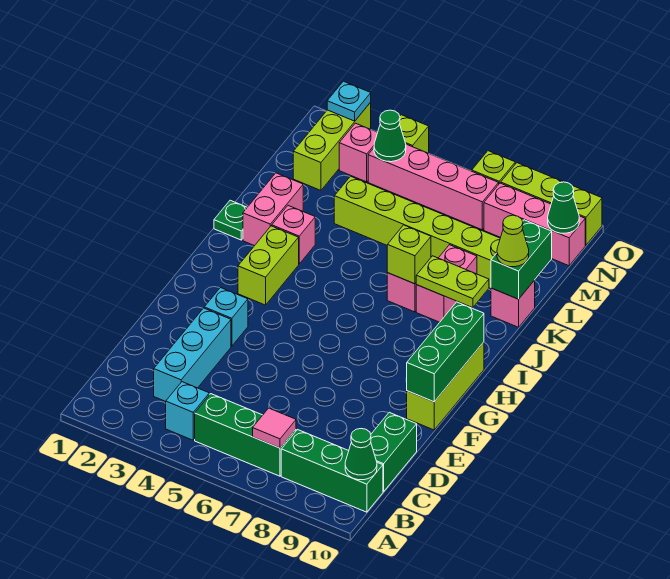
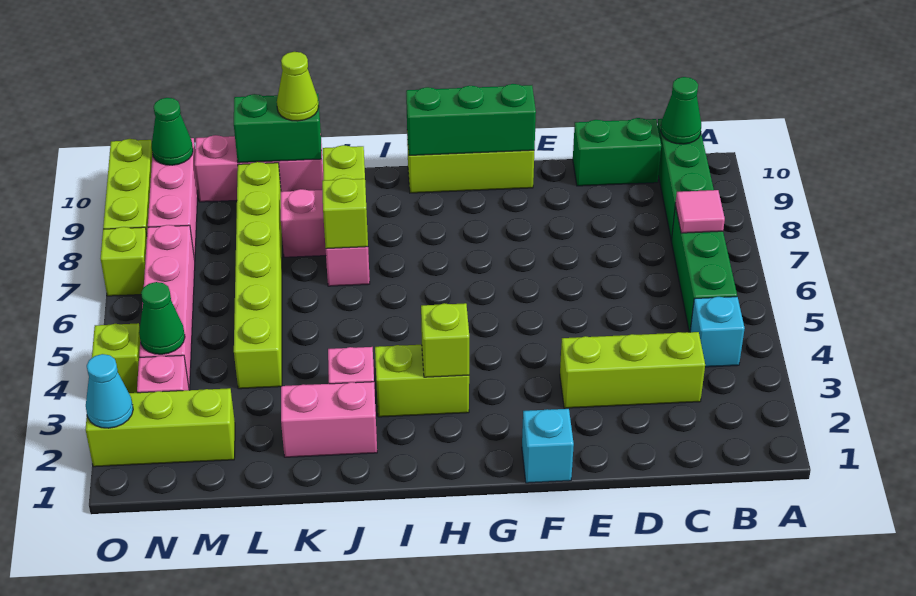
cyan brick C3:E3 level 1 -> lime brick C3:E3 level 1
cyan brick F3 level 1 -> cyan brick F1 level 1
none -> lime brick H3 level 2
green plate J1 level 1 -> none
pink brick K10 level 1 -> pink brick K10:M10 level 1
cyan plate O2 level 2 -> cyan cone O2 level 2

